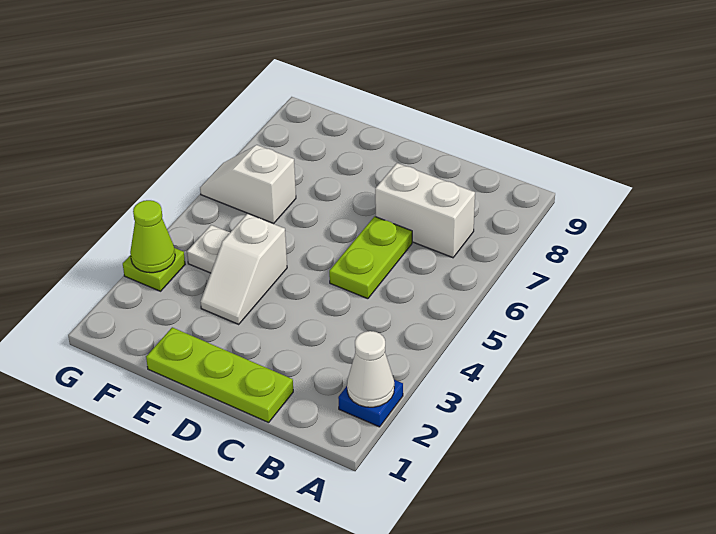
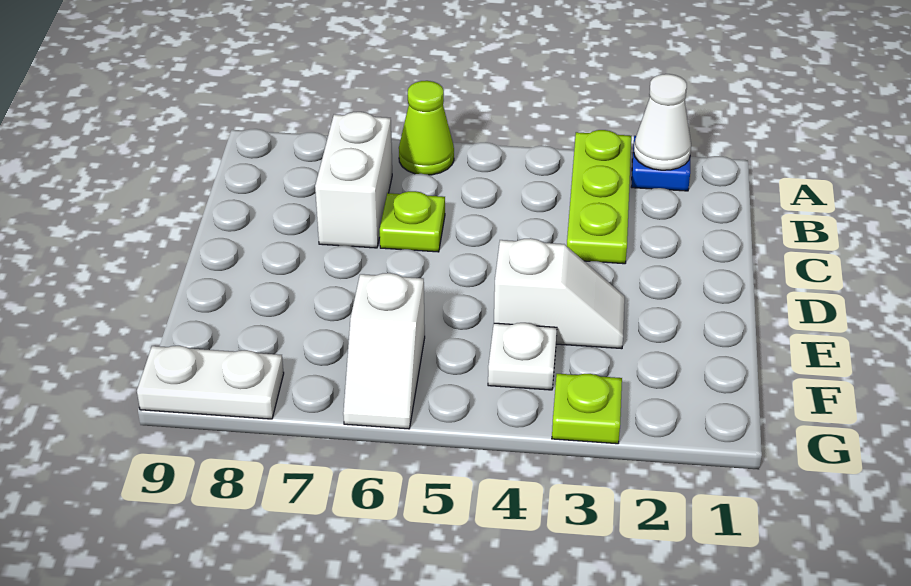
lime plate C1:E1 level 1 -> lime plate A3:C3 level 1
lime plate C5:C6 level 1 -> lime plate C6 level 1
lime cone G3 level 2 -> lime cone A6 level 1
none -> white plate G8:G9 level 1

